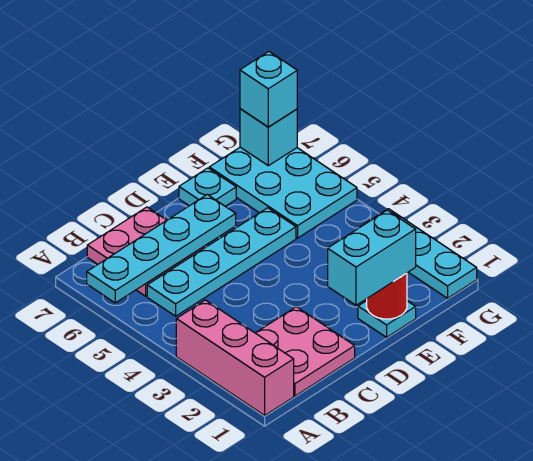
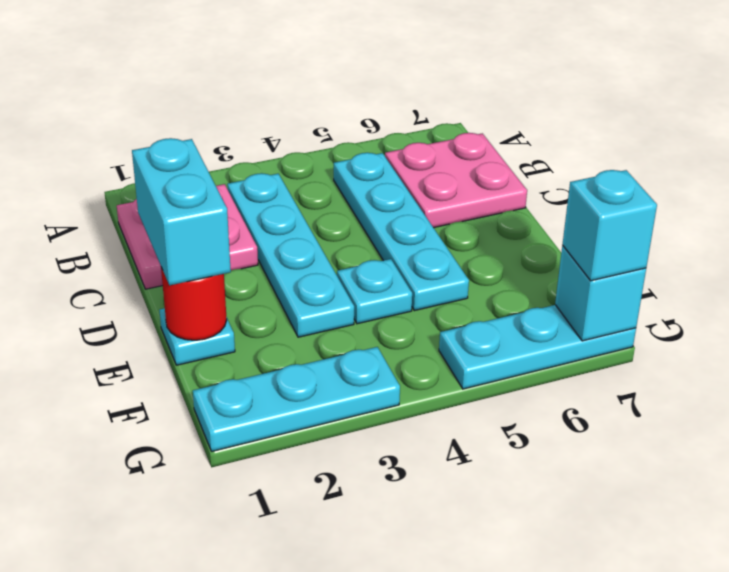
pink brick A1:A3 level 1 -> none
cyan plate A6:D6 level 2 -> cyan plate B3:E3 level 1
cyan plate E7 level 1 -> cyan plate E4 level 1
cyan plate F5:G7 level 1 -> cyan plate G5:G7 level 1

